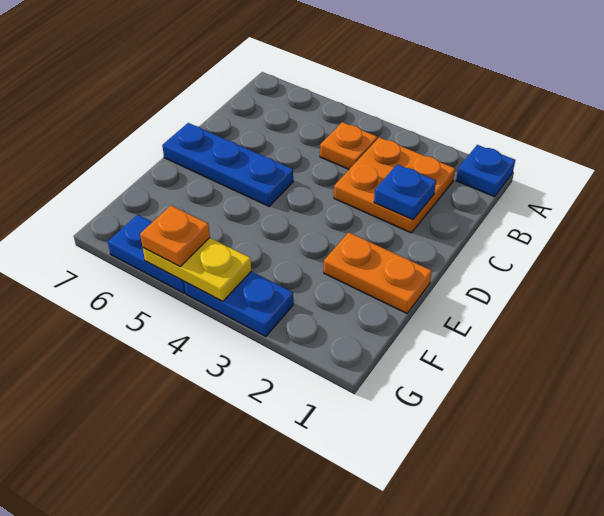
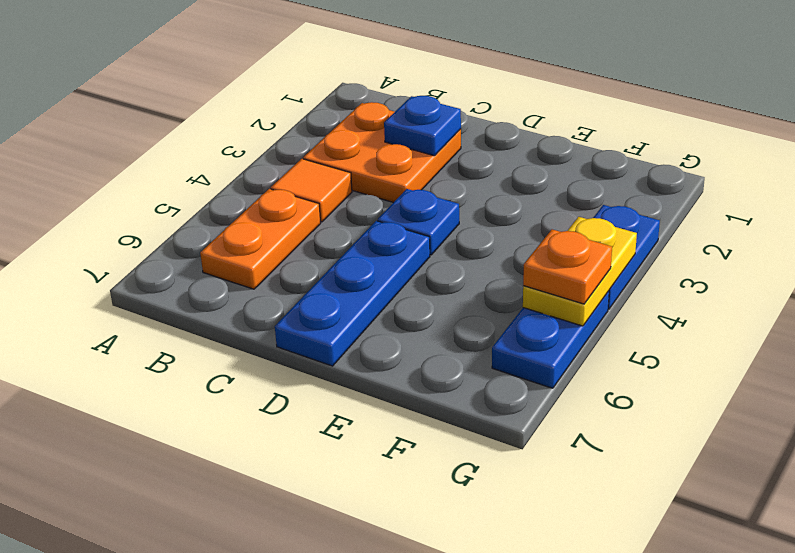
blue plate A1 level 1 -> blue plate D4 level 1
orange plate B4 level 1 -> orange tile B4 level 1
orange plate E1:E2 level 1 -> orange plate B5:B6 level 1

